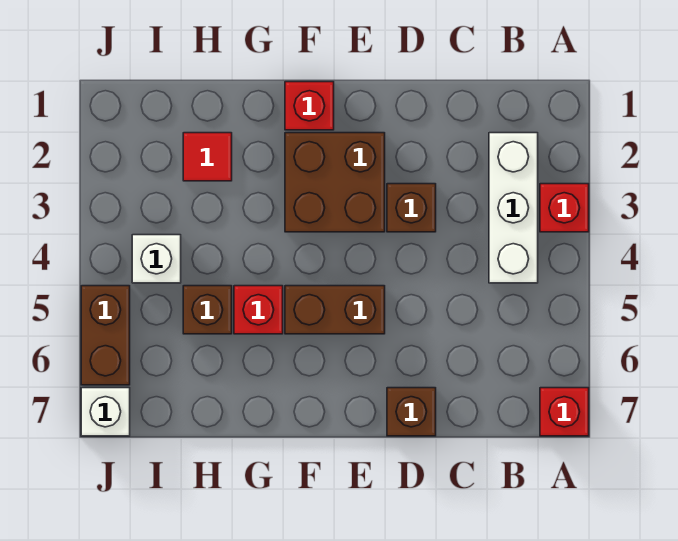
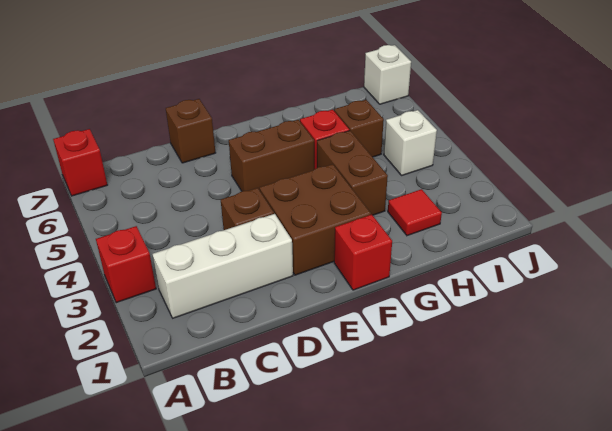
white brick B2:B4 level 1 -> white brick B2:D2 level 1
brown brick J5:J6 level 1 -> brown brick G3:G4 level 1

